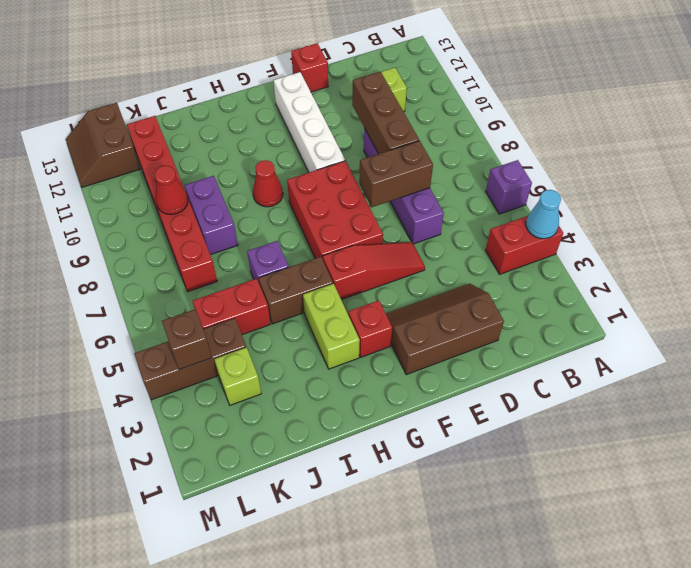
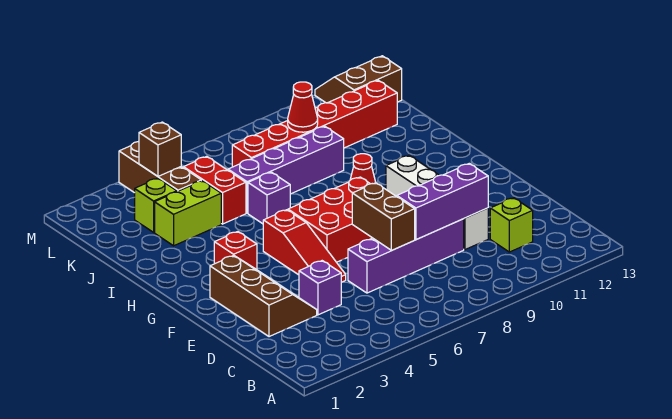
red brick A4:B4 level 1 -> none
cyan cone A4 level 2 -> none
purple brick A6 level 1 -> purple brick D4 level 1
brown brick D8:D10 level 2 -> purple brick D8:D10 level 2
red brick E13 level 1 -> none
white brick F9:F12 level 1 -> white brick D10:G10 level 1
lime brick H3:H4 level 1 -> lime brick J3:J4 level 1
brown brick H5:I5 level 1 -> none
purple brick J8:J9 level 1 -> purple brick J6:J9 level 1

